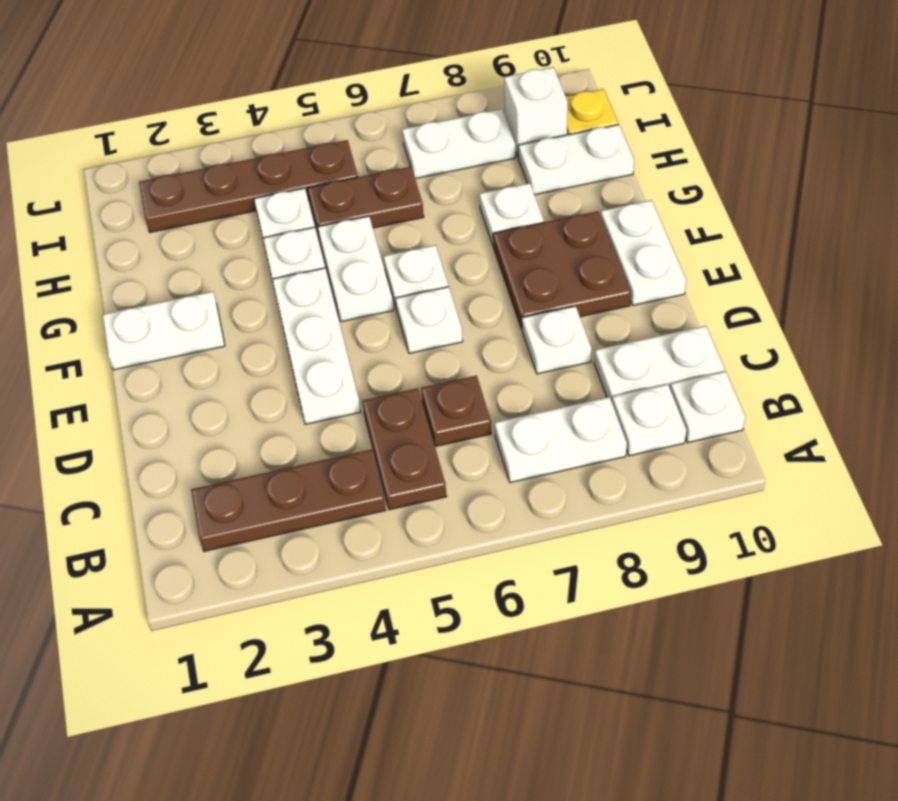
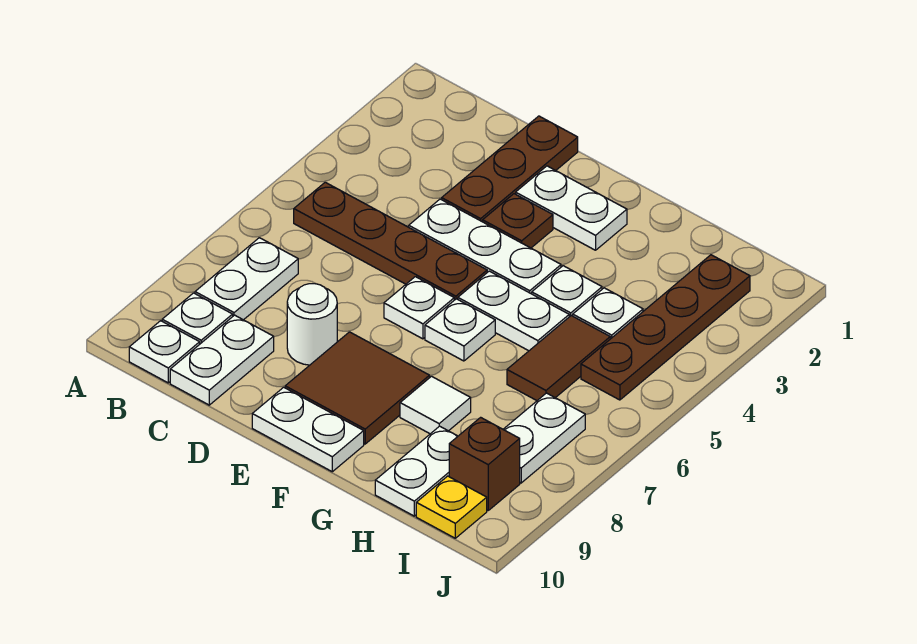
brown plate B2:B4 level 1 -> brown plate D1:D3 level 1
brown plate B5:C5 level 1 -> brown plate B5:E5 level 1
brown plate C6 level 1 -> brown plate E3 level 1
white plate D8 level 1 -> white round brick D8 level 1
brown plate E8:F9 level 1 -> brown tile E8:F9 level 1
white plate F1:F2 level 1 -> white plate E2:F2 level 1
white plate G8 level 1 -> white tile G8 level 1
brown plate H5:H6 level 1 -> brown tile H5:H6 level 1
white brick I9 level 1 -> brown brick I9 level 1

